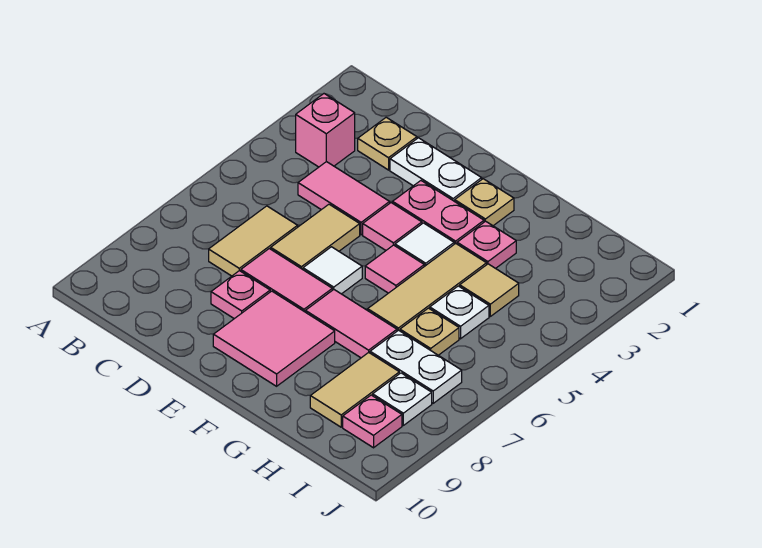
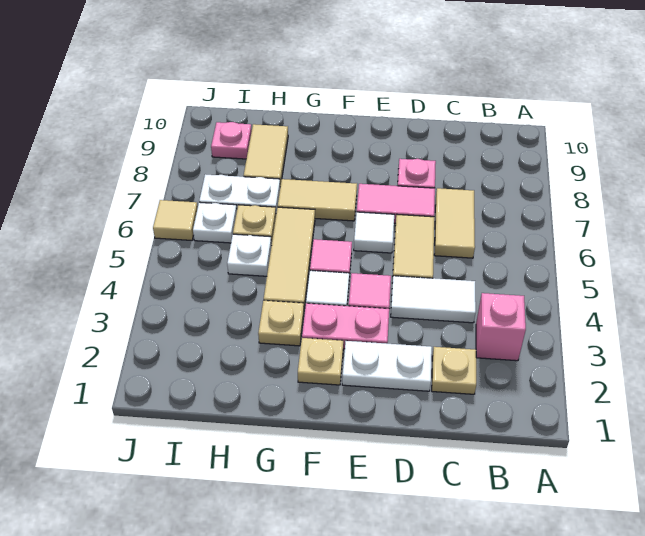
pink tile C4:D4 level 1 -> white tile C4:D4 level 1
pink tile E8:F9 level 1 -> none
pink tile F7:G7 level 1 -> tan tile F7:G7 level 1
pink plate G3 level 1 -> tan plate G3 level 1
tan tile H4 level 1 -> tan tile J6 level 1
white plate I8 level 1 -> white plate I6 level 1

